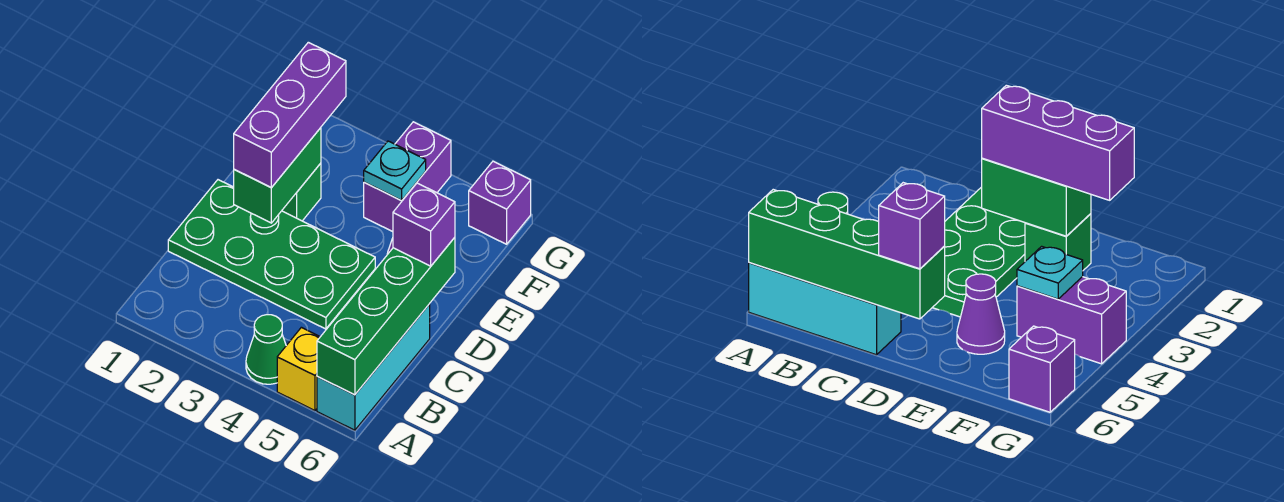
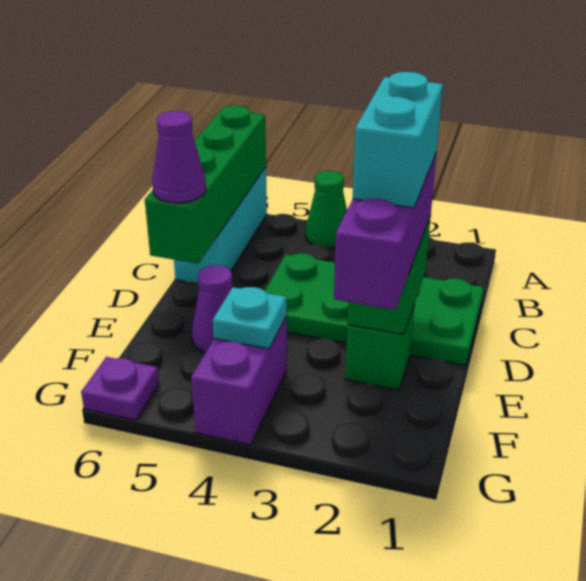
yellow brick A5 level 1 -> none
none -> cyan brick D2:E2 level 4
purple brick D6 level 3 -> purple cone D6 level 3
purple brick G6 level 1 -> purple plate G6 level 1

